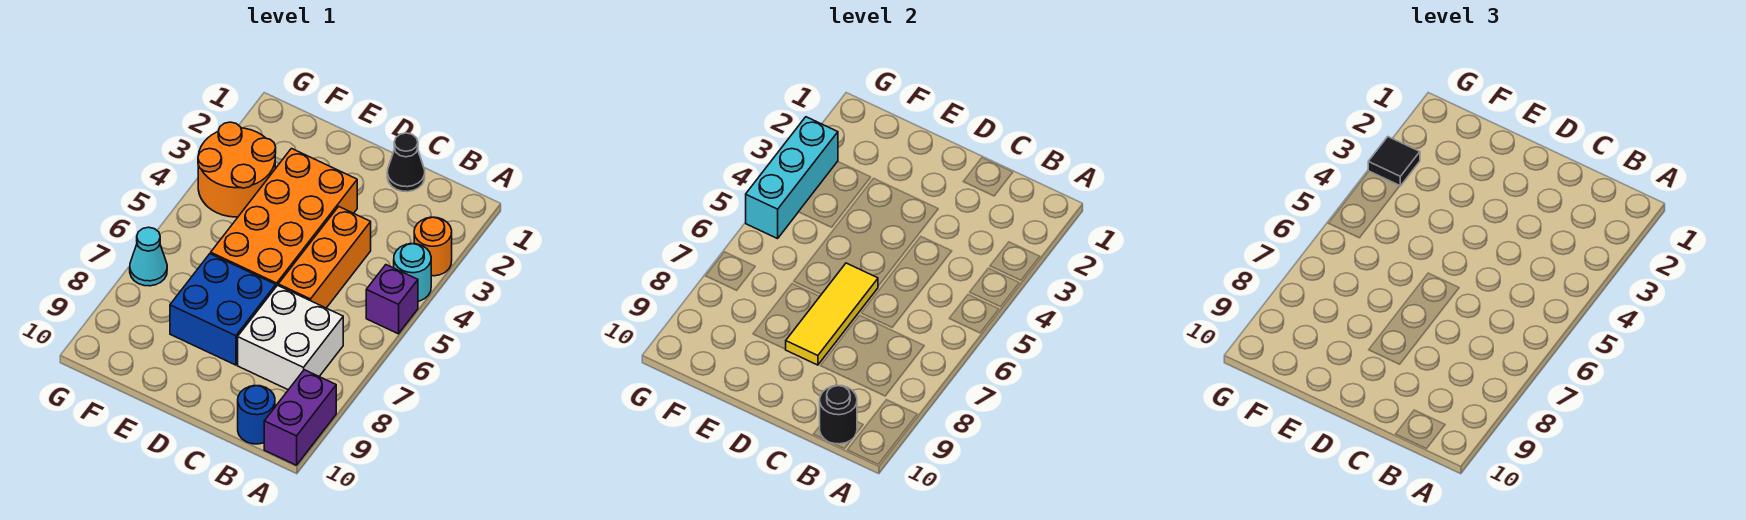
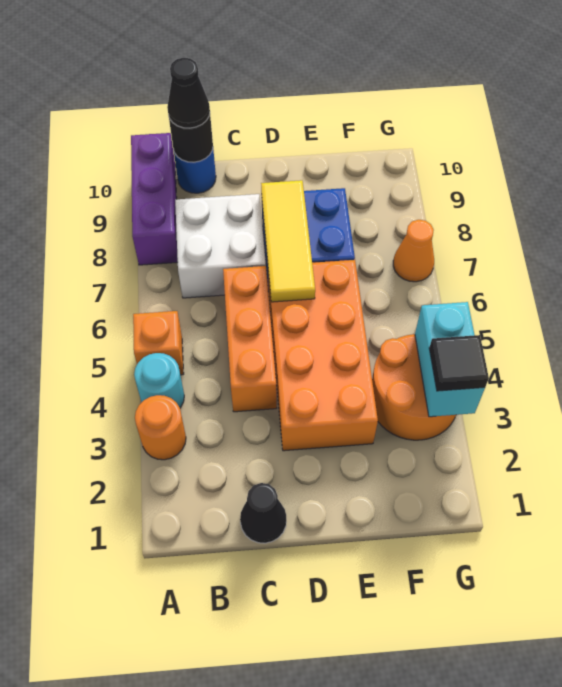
purple brick A5 level 1 -> orange brick A5 level 1
purple brick A9:A10 level 1 -> purple brick A8:A10 level 1
none -> black cone B10 level 3
cyan brick G3:G5 level 2 -> cyan brick G3:G4 level 2
cyan cone G7 level 1 -> orange cone G7 level 1

